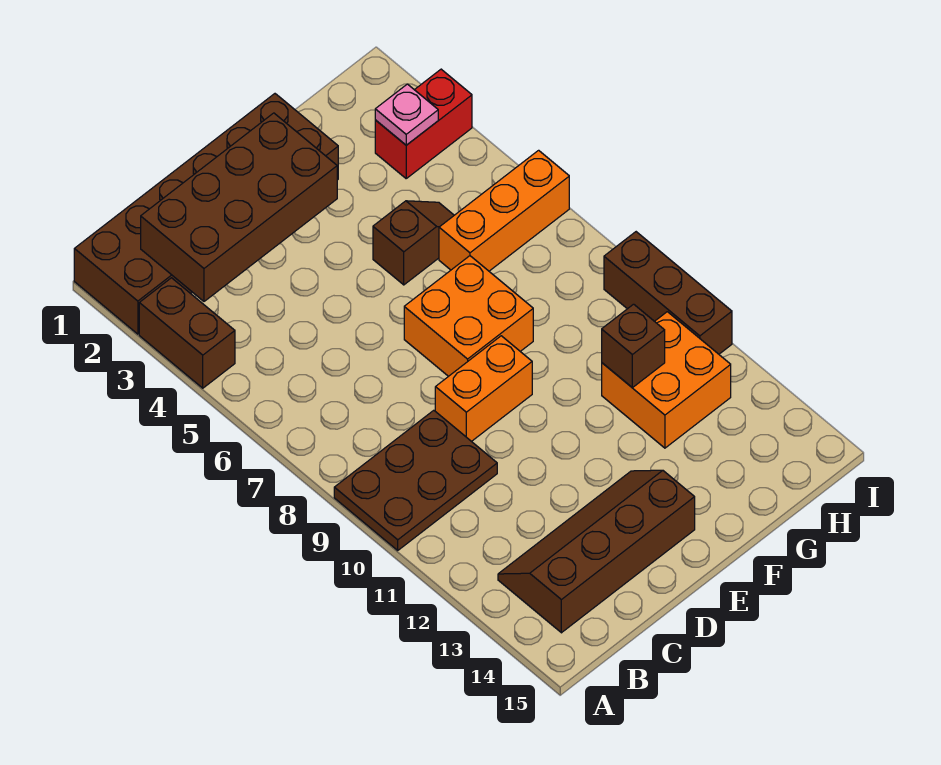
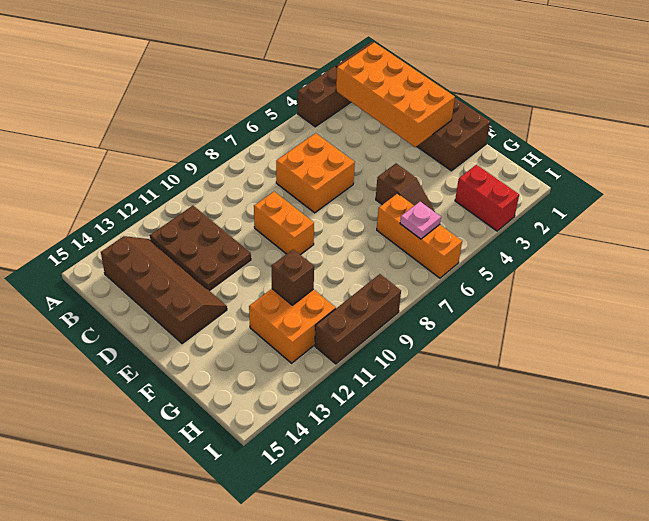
brown plate A9:C10 level 1 -> brown plate B11:D12 level 1
brown brick B2:E3 level 2 -> orange brick B2:E3 level 2
orange brick E7:F8 level 1 -> orange brick C6:D7 level 1
pink plate H3 level 2 -> pink plate H6 level 2

